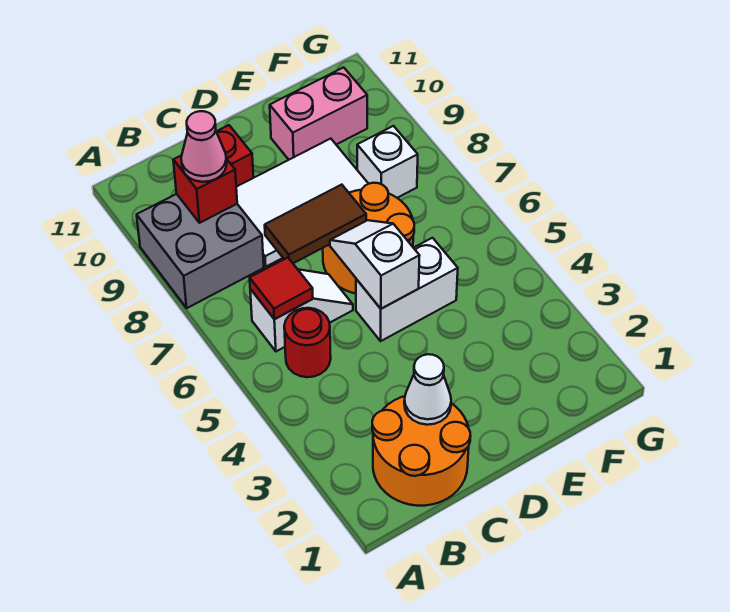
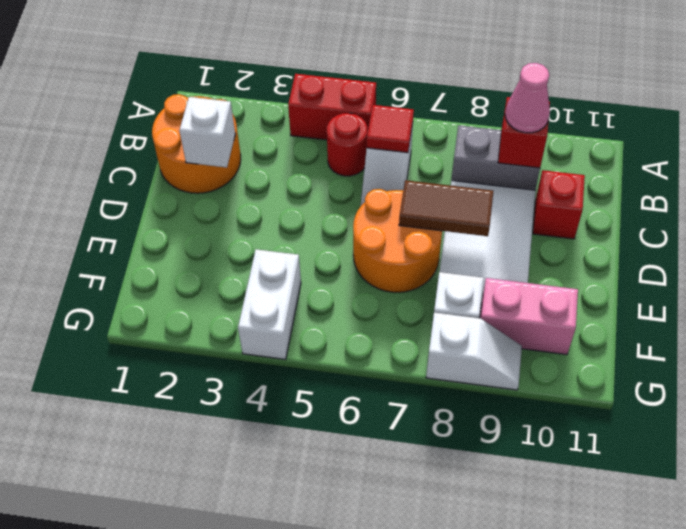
none -> red brick A4:A5 level 1
grey brick A8:B9 level 1 -> grey brick B8:B9 level 1
white cone C2 level 2 -> white brick C2 level 2
brown tile C7:D7 level 2 -> brown tile D7:D8 level 2
white brick D5:E5 level 1 -> white brick F4:G4 level 1
white slope D5:D6 level 2 top 5 -> white slope G8:G9 level 1 top 8
pink brick E10:F10 level 1 -> pink brick F9:F10 level 1

